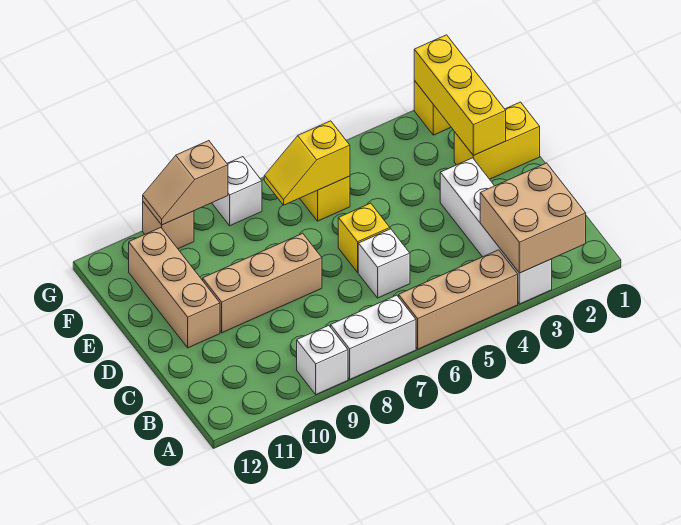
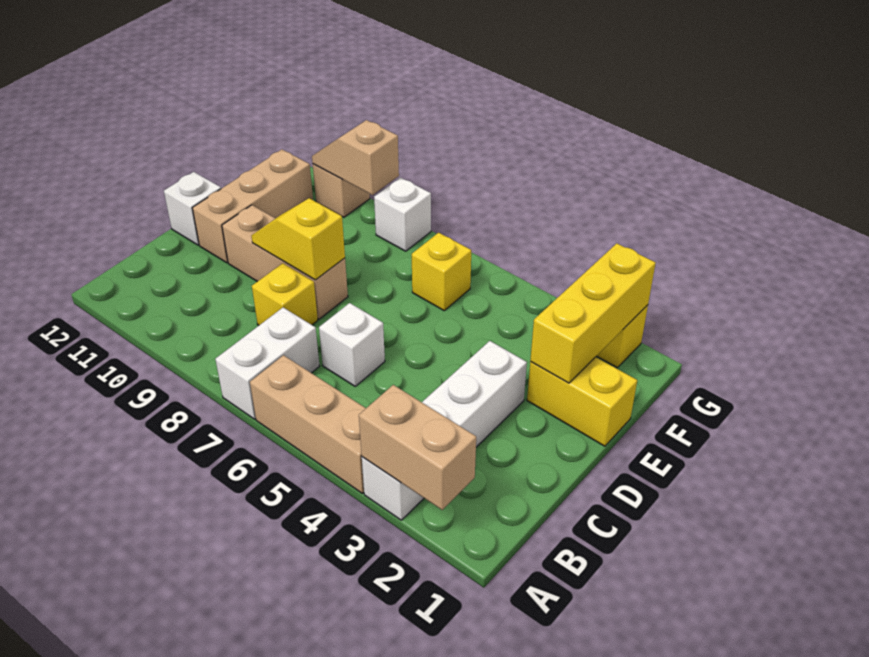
tan brick A2:B3 level 2 -> tan brick A2:A3 level 2
white brick A7:A8 level 1 -> white brick A7:B7 level 1
white brick A9 level 1 -> white brick D12 level 1
yellow brick D6 level 1 -> yellow brick C8 level 1
yellow slope F6:F7 level 2 top 6 -> yellow slope D8:D9 level 2 top 8

